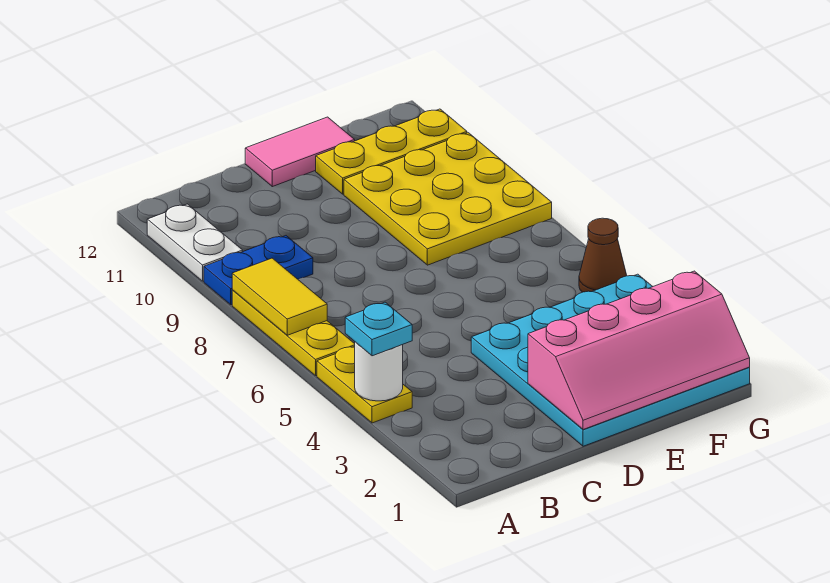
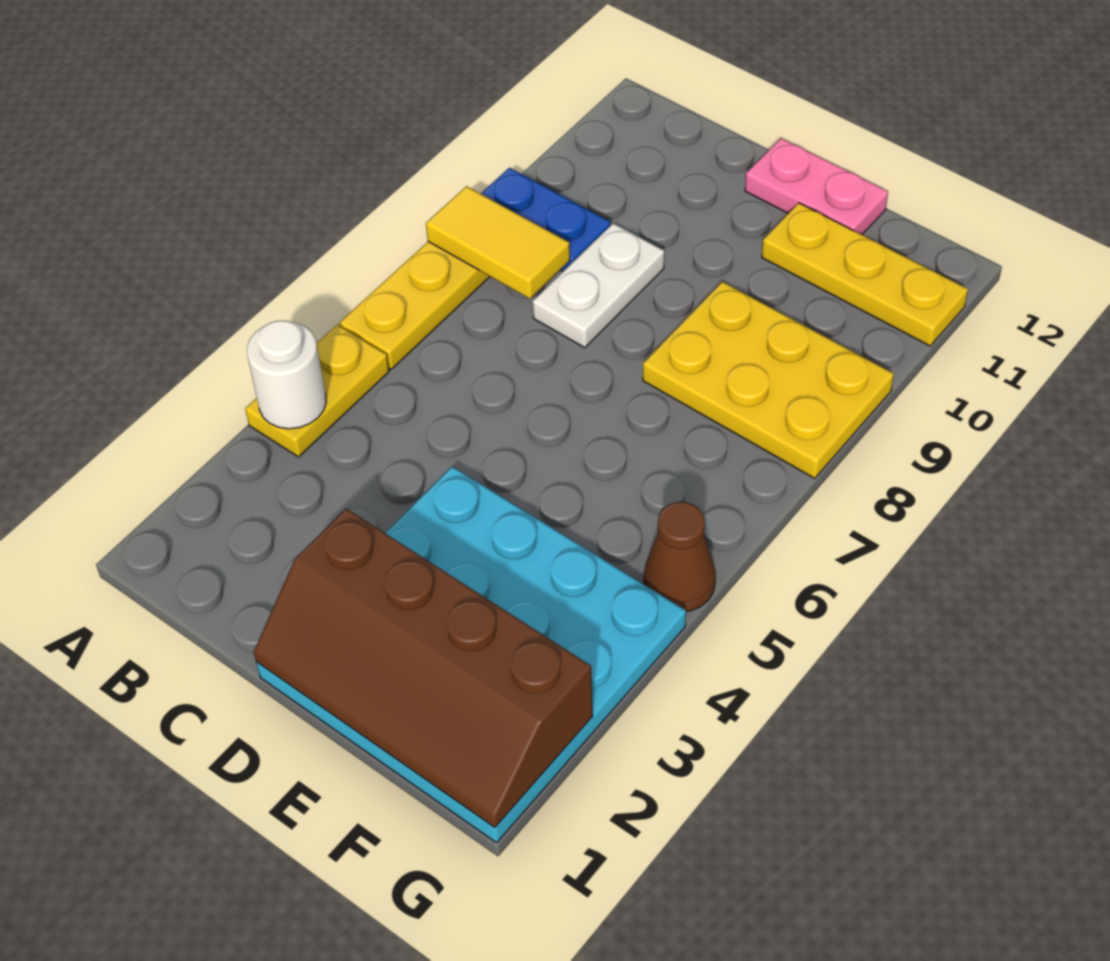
cyan plate A4 level 3 -> none
yellow tile A7:A8 level 2 -> yellow tile A8:B8 level 2
white plate A10:A11 level 1 -> white plate C8:C9 level 1
pink slope D1:G2 level 2 top 2 -> brown slope D1:G2 level 2 top 2
pink tile D12:E12 level 1 -> pink plate D12:E12 level 1
yellow plate E8:G10 level 1 -> yellow plate E8:G9 level 1

